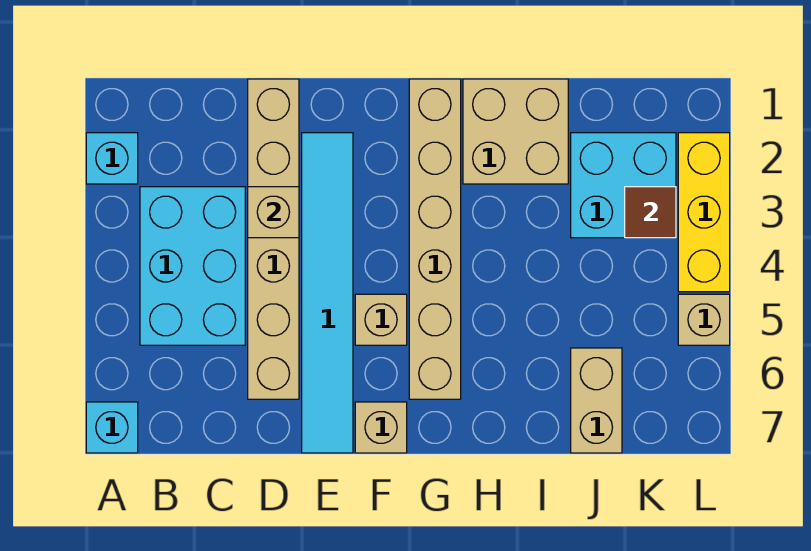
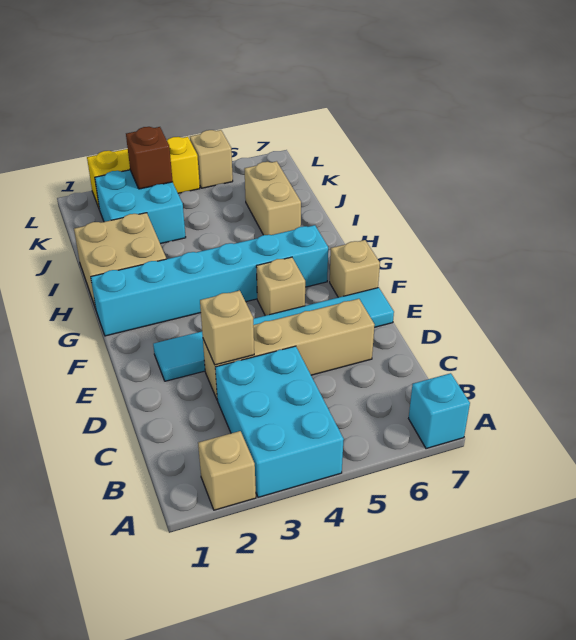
cyan brick A2 level 1 -> tan brick A2 level 1
cyan brick B3:C5 level 1 -> cyan brick A3:C4 level 1
tan brick D1:D6 level 1 -> tan brick D3:D6 level 1
tan brick G1:G6 level 1 -> cyan brick G1:G6 level 1
tan brick J6:J7 level 1 -> tan brick I6:J6 level 1
brown tile K3 level 2 -> brown brick K3 level 2

